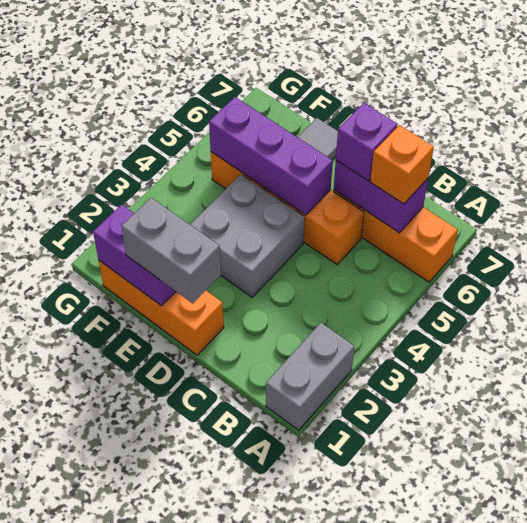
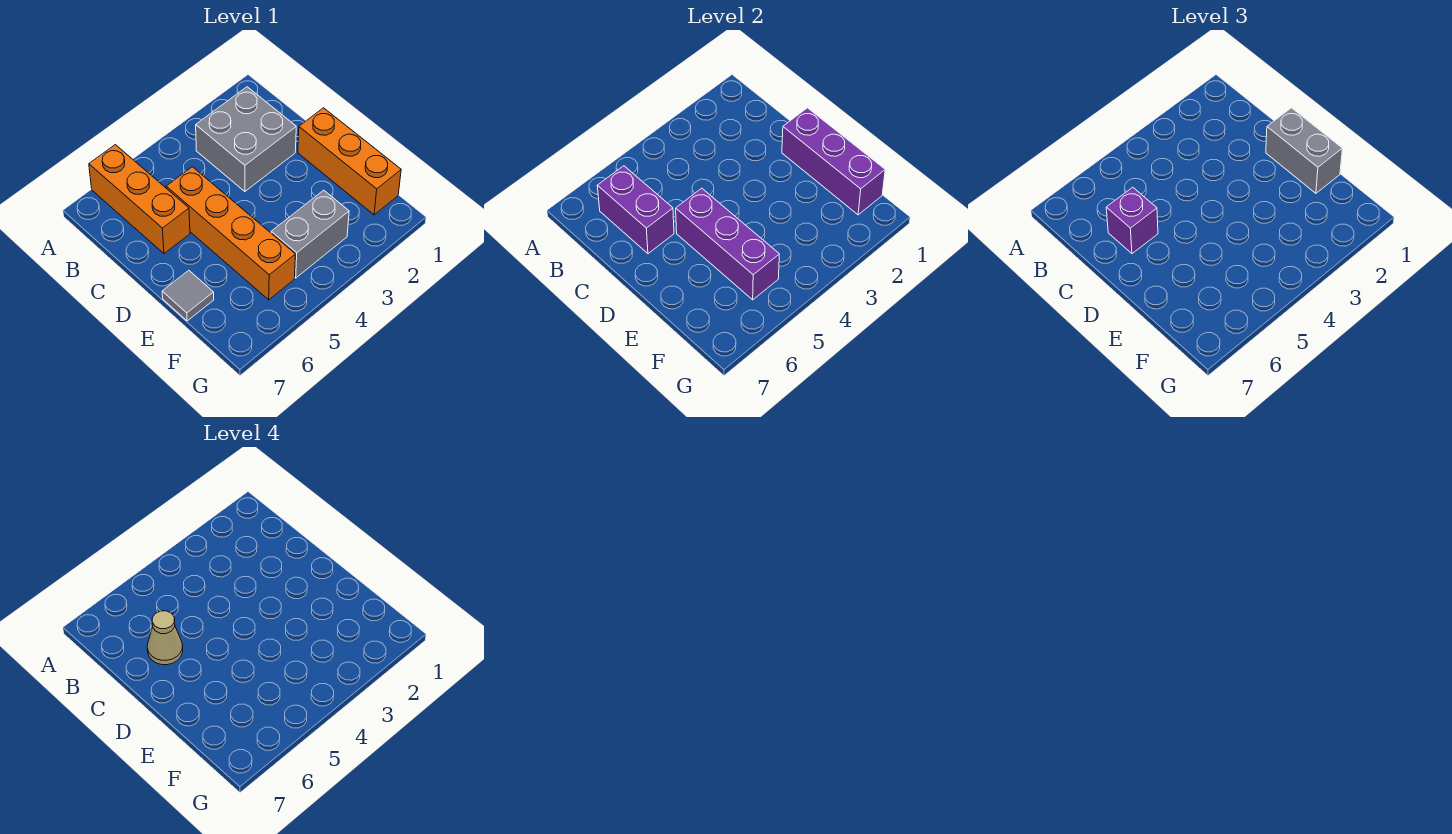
grey brick A1:A2 level 1 -> grey brick F3:F4 level 1
orange brick B6 level 3 -> none
none -> tan cone C6 level 4
grey brick D3:E4 level 1 -> grey brick B2:C3 level 1
purple brick E1:F1 level 2 -> purple brick D1:F1 level 2

